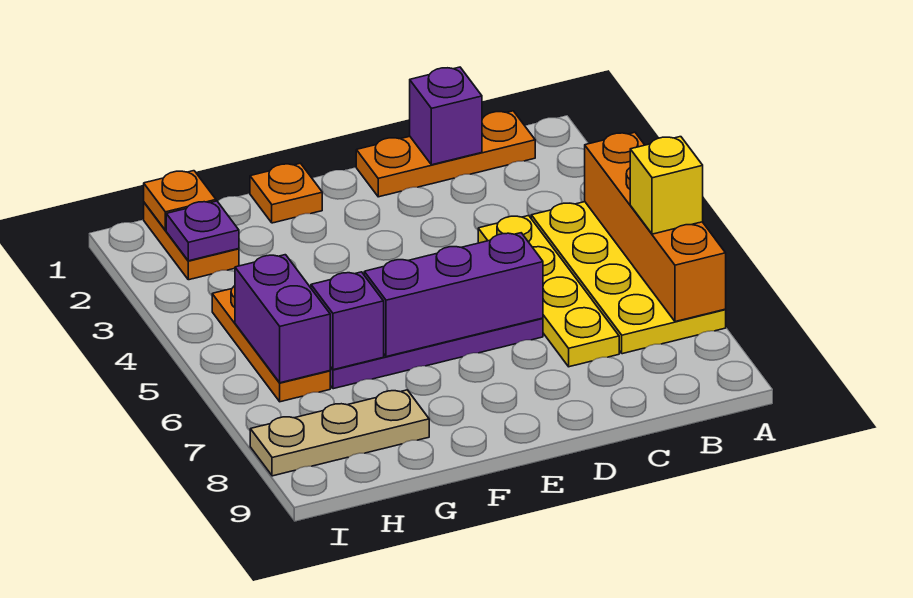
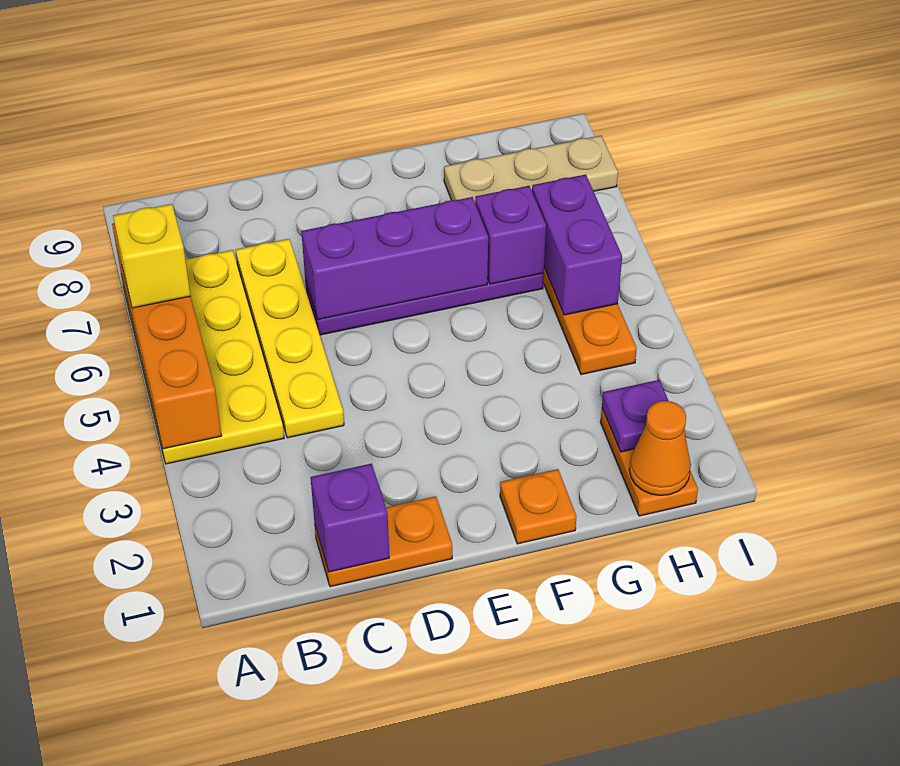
orange plate B1:D1 level 1 -> orange plate C1:D1 level 1
orange plate H1 level 2 -> orange cone H1 level 2

